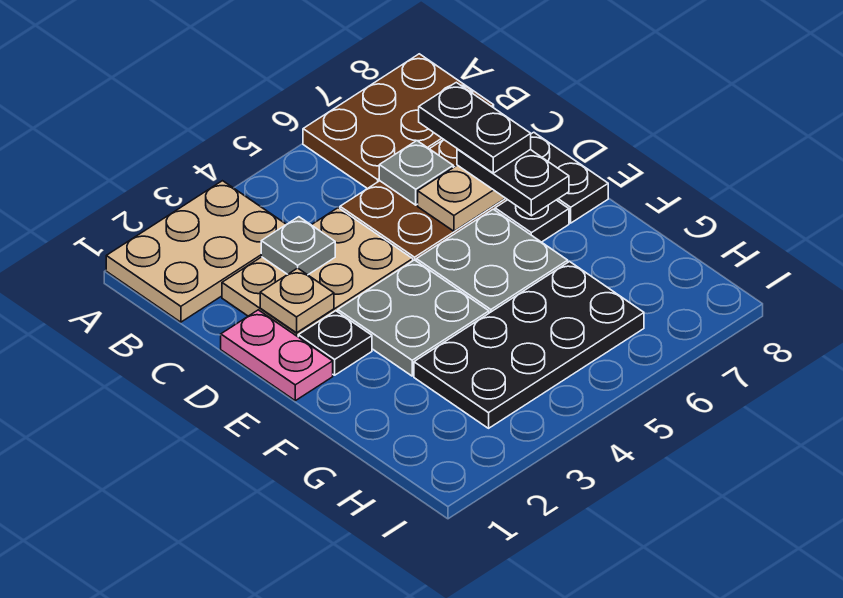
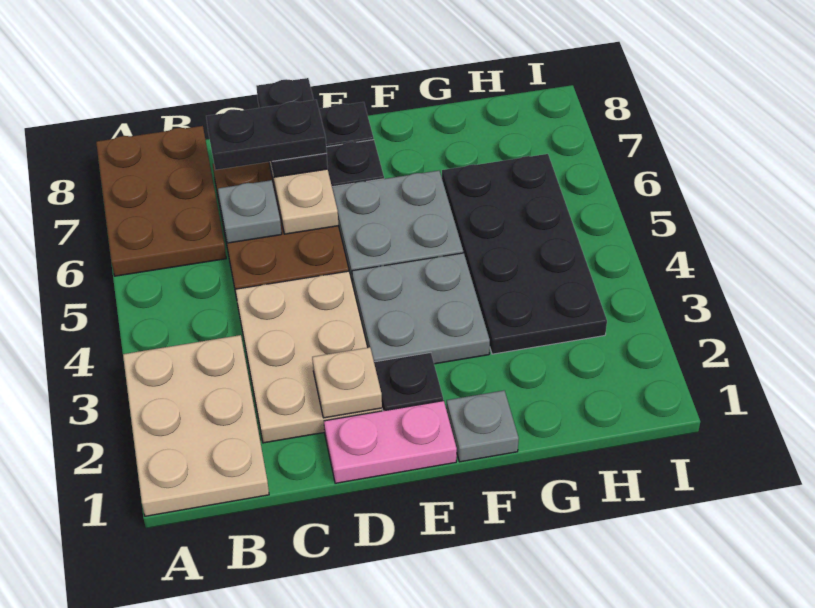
grey plate C3 level 2 -> grey plate F1 level 1
black plate D7:E7 level 3 -> black plate D7:D8 level 3

